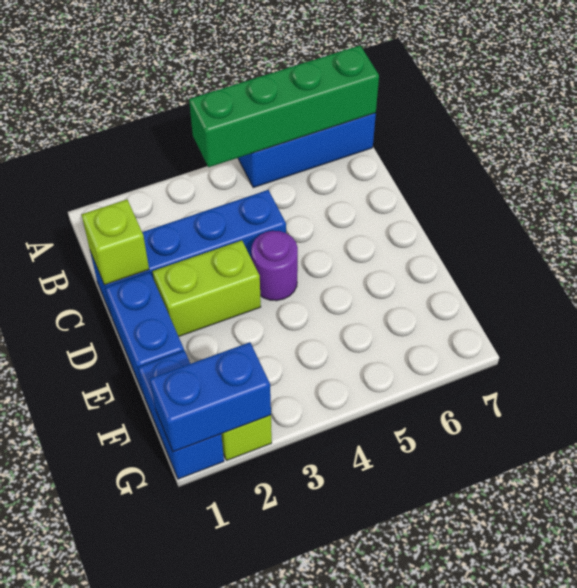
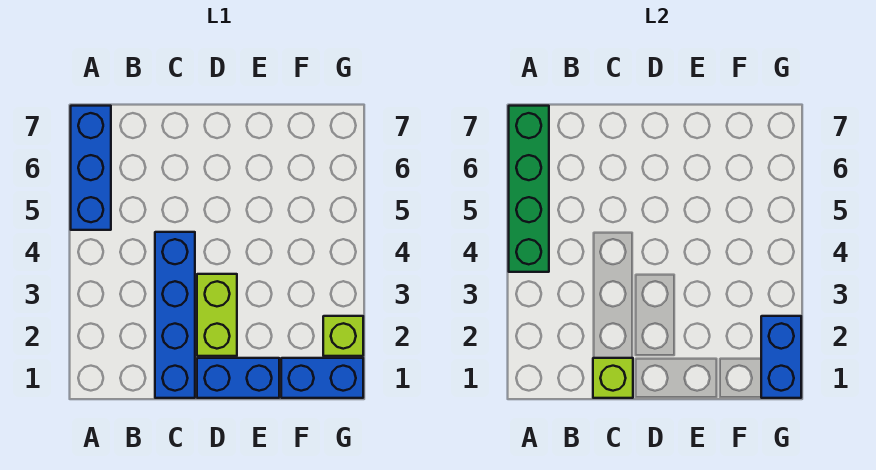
purple round brick D4 level 1 -> none

